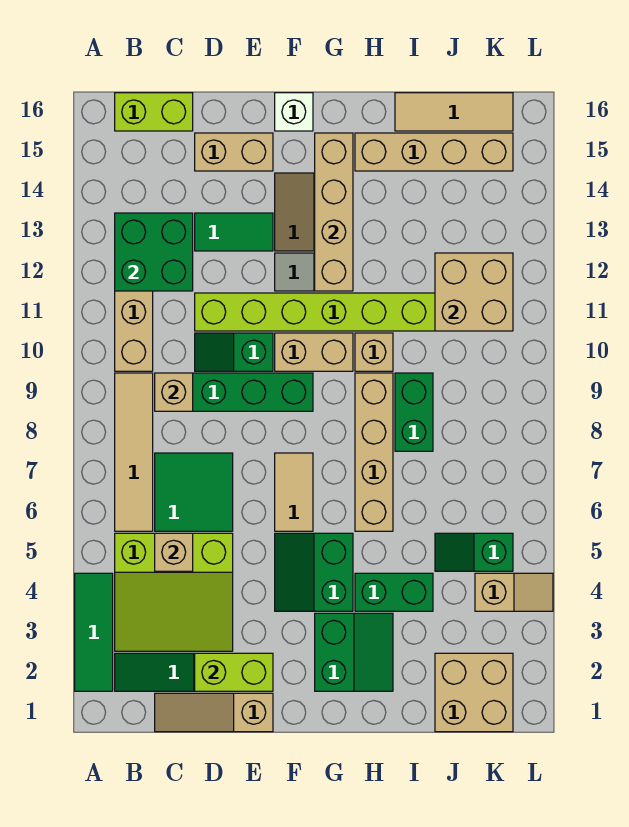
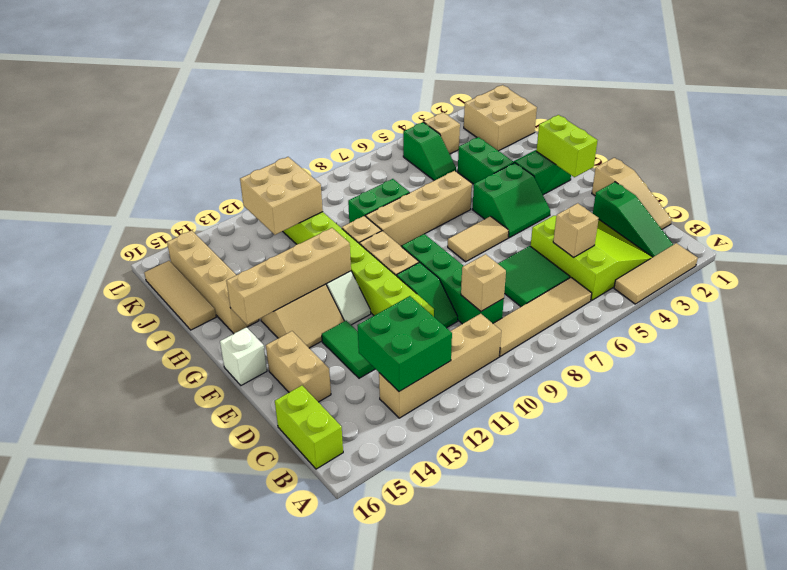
green tile A2:A4 level 1 -> tan tile A2:A4 level 1
lime brick D2:E2 level 2 -> lime brick F2:G2 level 2

